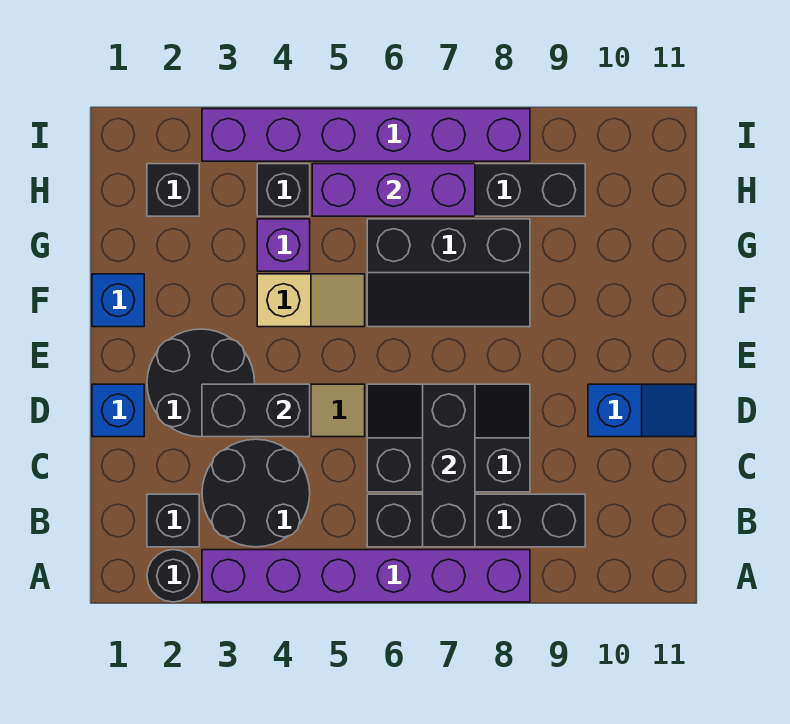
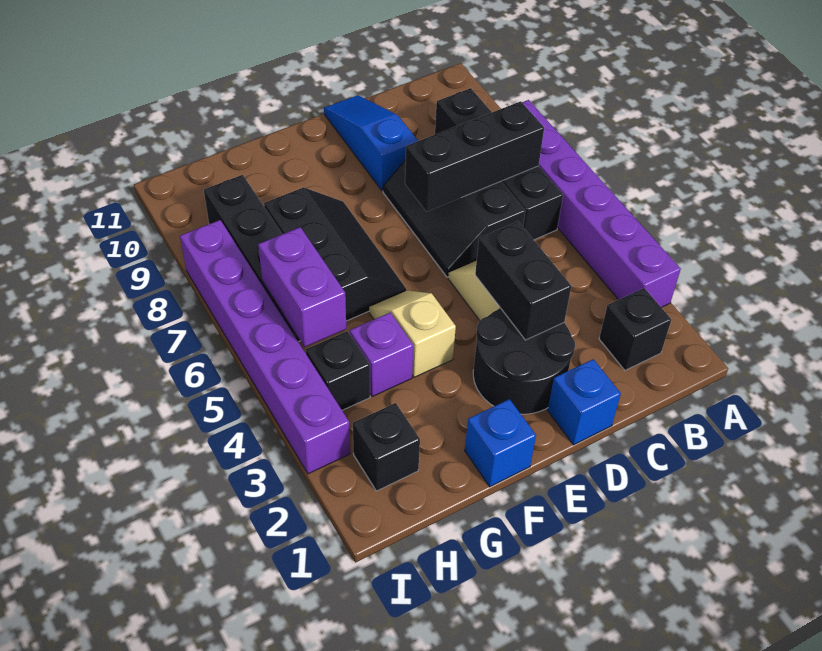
black round brick A2 level 1 -> none
black round brick B3:C4 level 1 -> none
blue slope D10:D11 level 1 top 10 -> blue slope D9:D11 level 1 top 9
purple brick H5:H7 level 2 -> purple brick H5:H6 level 2

